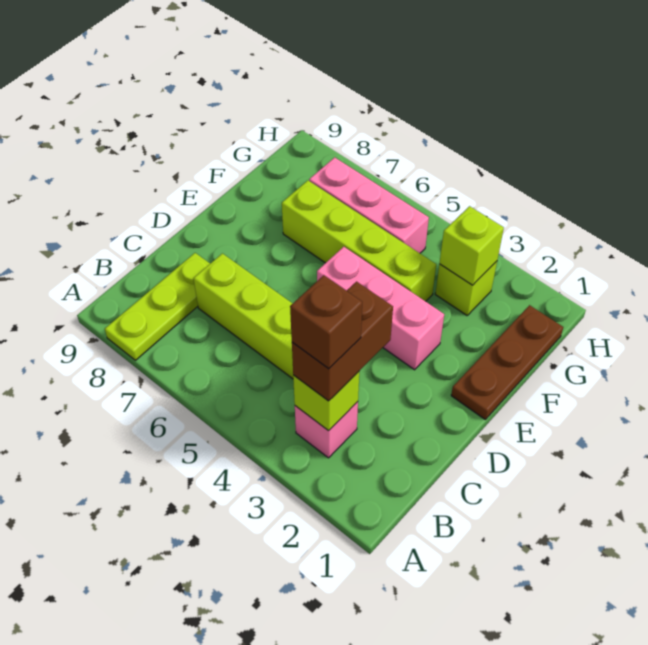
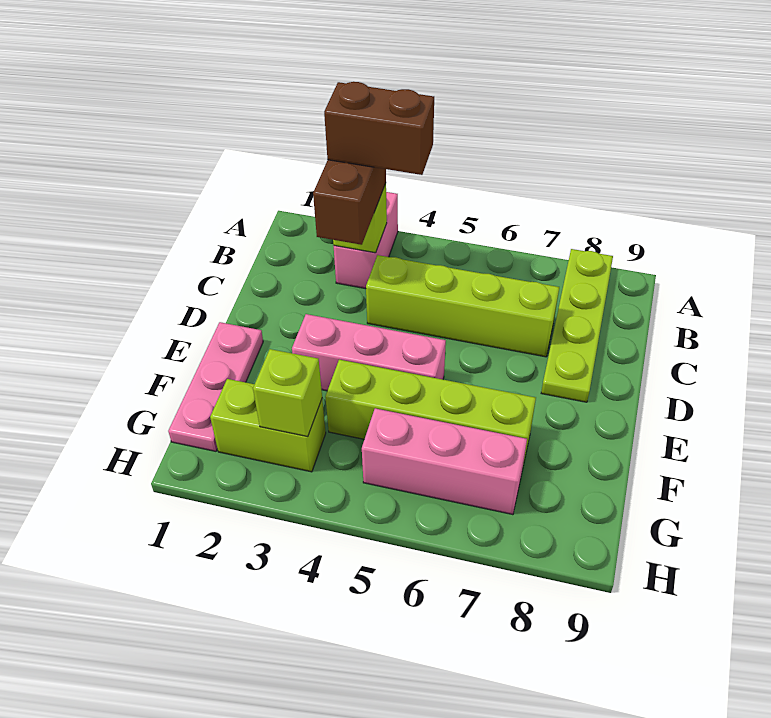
lime plate A8:C8 level 1 -> lime plate A8:D8 level 1
pink brick B3 level 1 -> pink brick A3:B3 level 1
brown brick B3 level 4 -> brown brick B3:B4 level 4
brown plate E1:G1 level 1 -> pink plate E1:G1 level 1
lime brick G3 level 1 -> lime brick G2:G3 level 1

